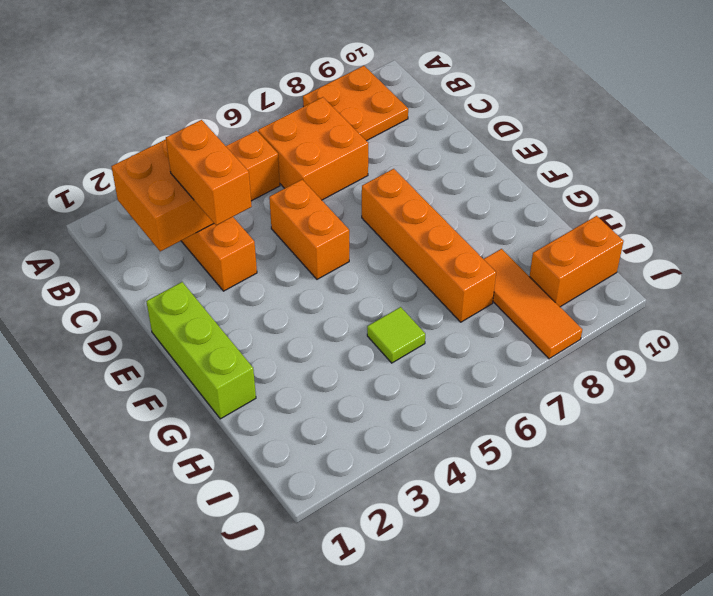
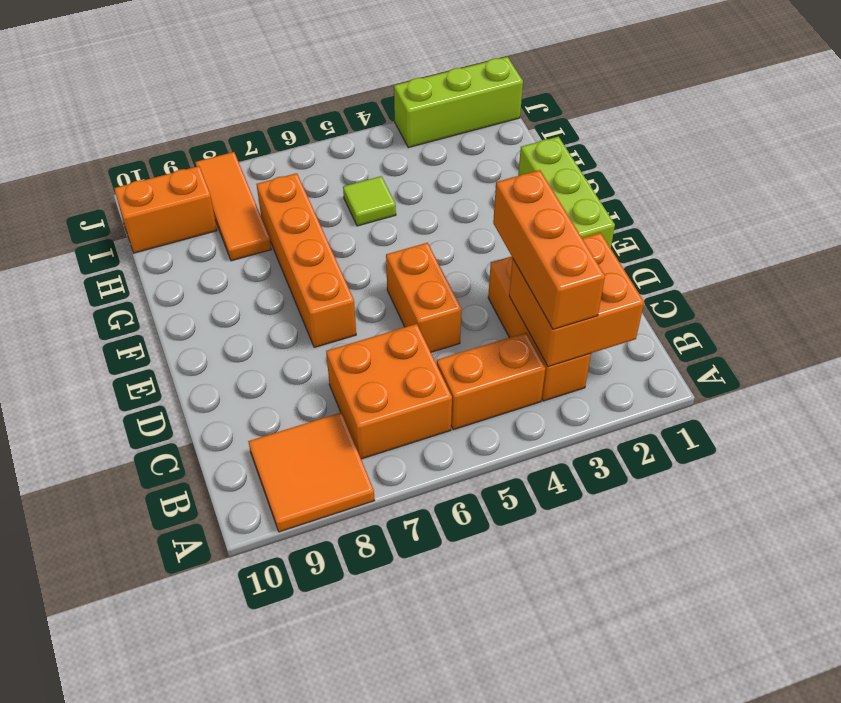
orange plate A8:B9 level 1 -> orange tile A8:B9 level 1
orange brick C3:D3 level 3 -> orange brick B3:D3 level 3
none -> lime brick J1:J3 level 1

